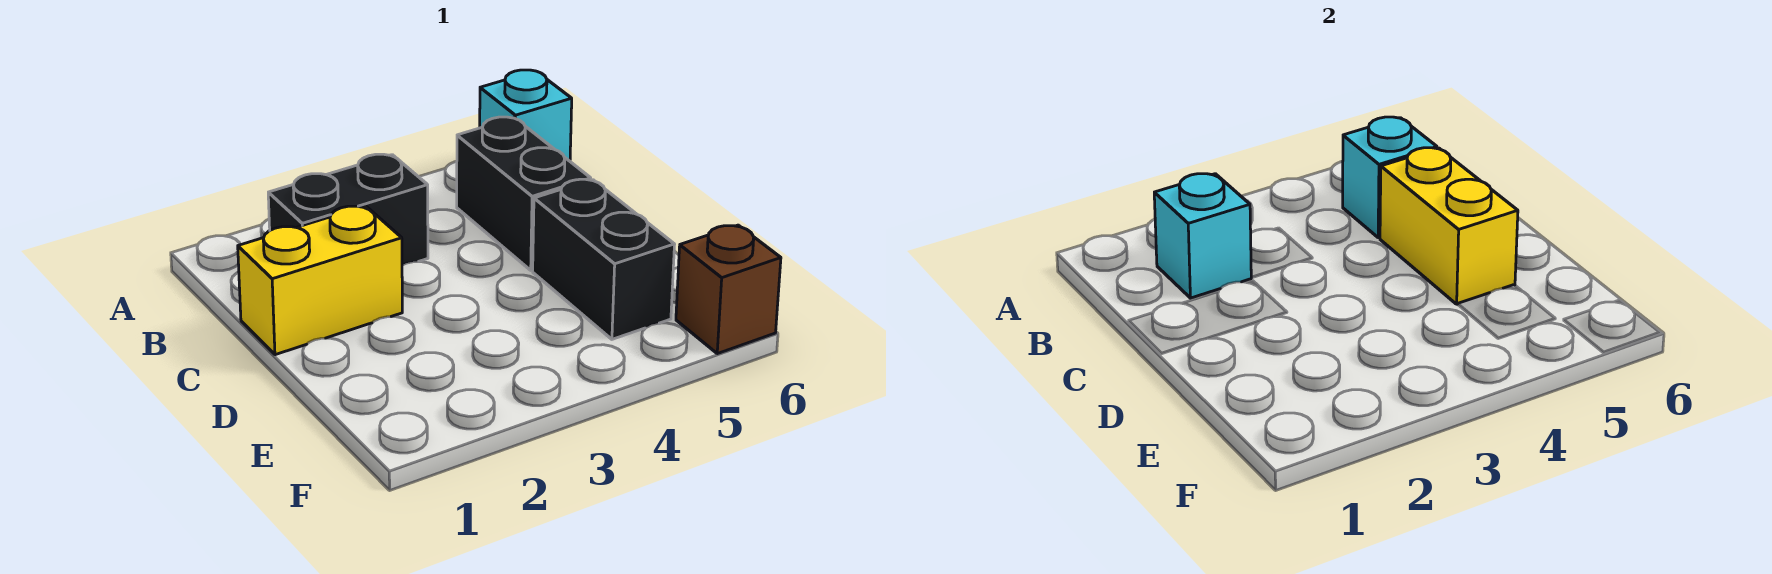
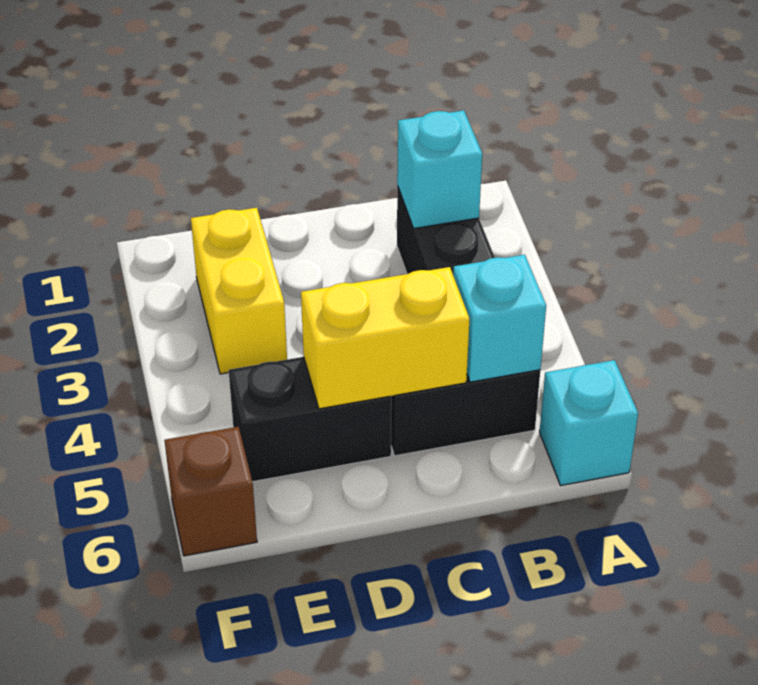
yellow brick C1:C2 level 1 -> yellow brick E2:E3 level 1

